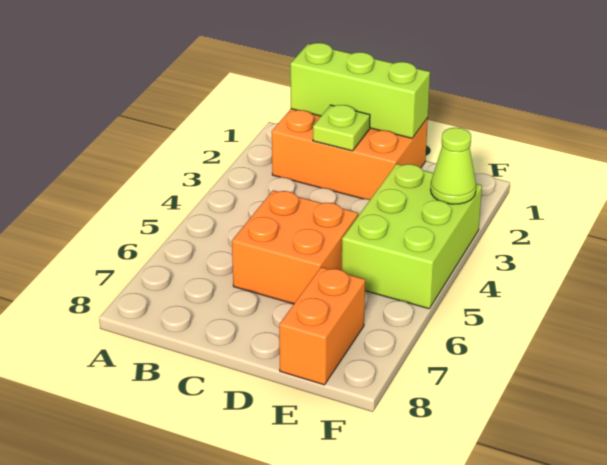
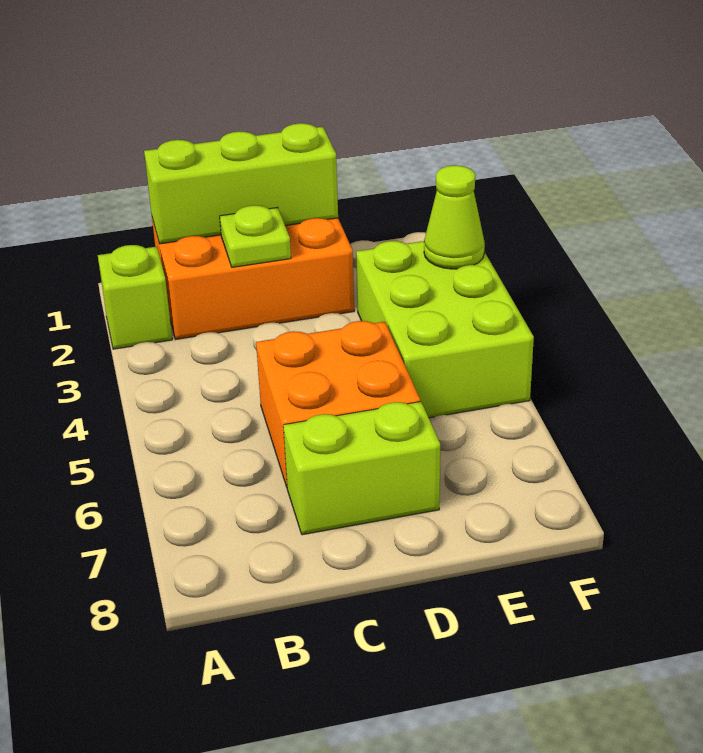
none -> lime brick A2 level 1
none -> lime brick C7:D7 level 1
orange brick E7:E8 level 1 -> none

